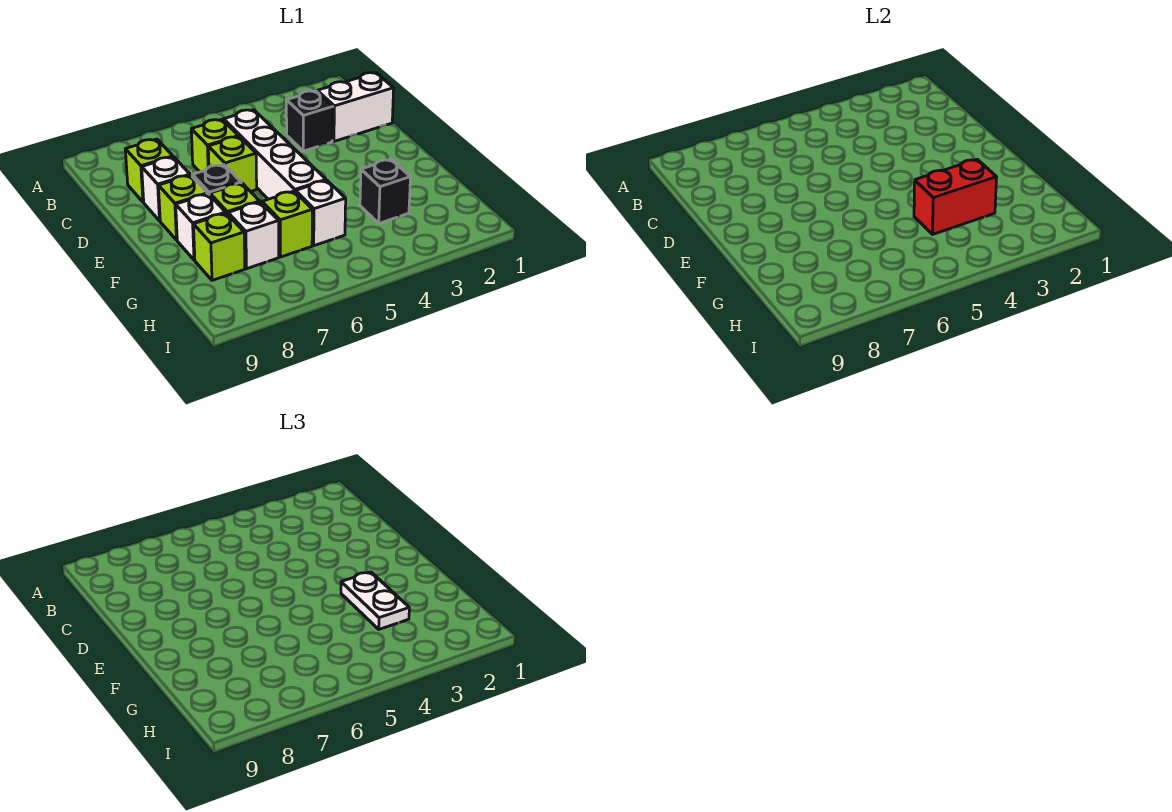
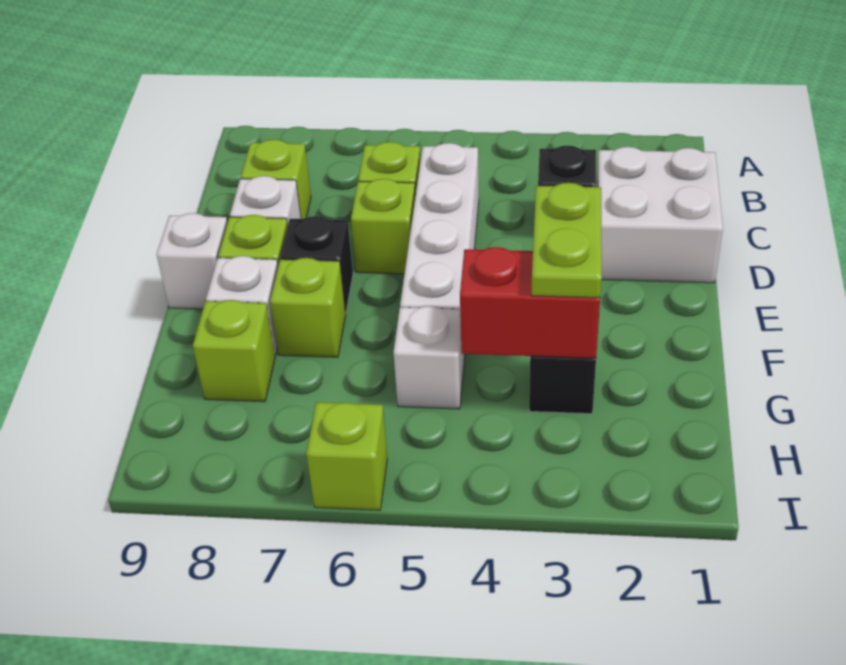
white brick C1:C2 level 1 -> white brick C1:D2 level 1
white plate F3:G3 level 3 -> lime plate F3:G3 level 3
lime brick G6 level 1 -> lime brick I6 level 1
white brick G7 level 1 -> white brick E9 level 1

